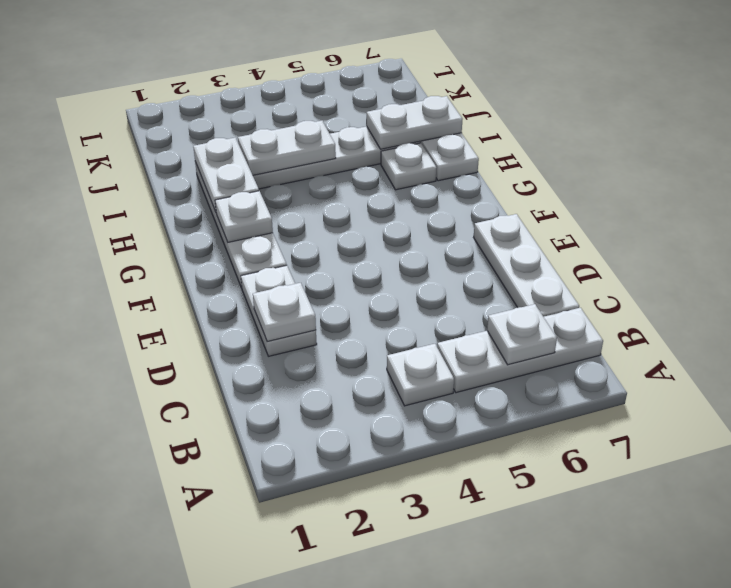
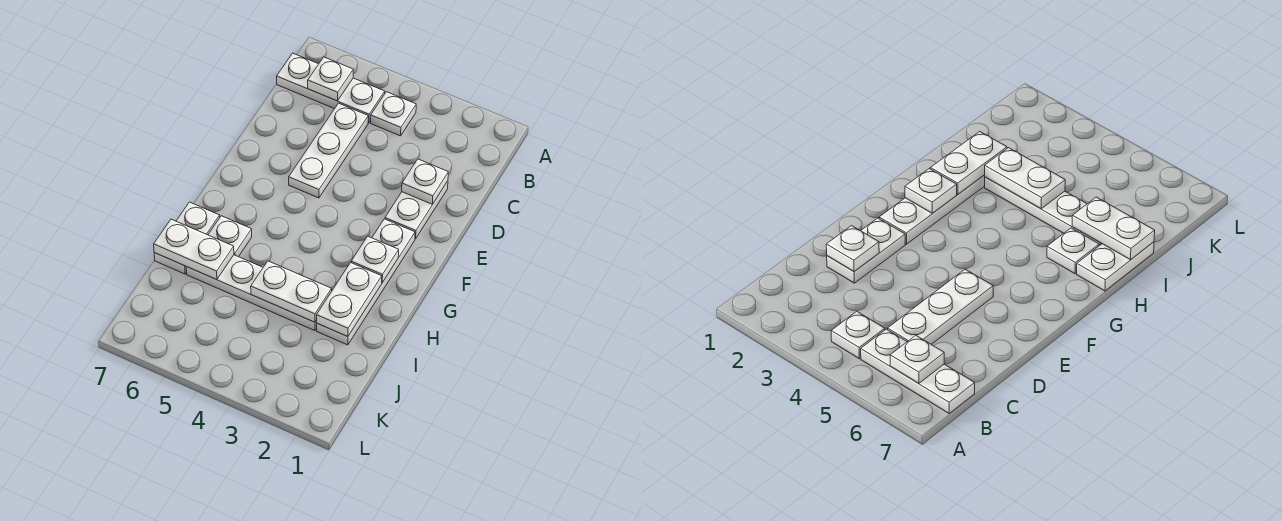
white plate C7:E7 level 1 -> white plate C5:E5 level 1

